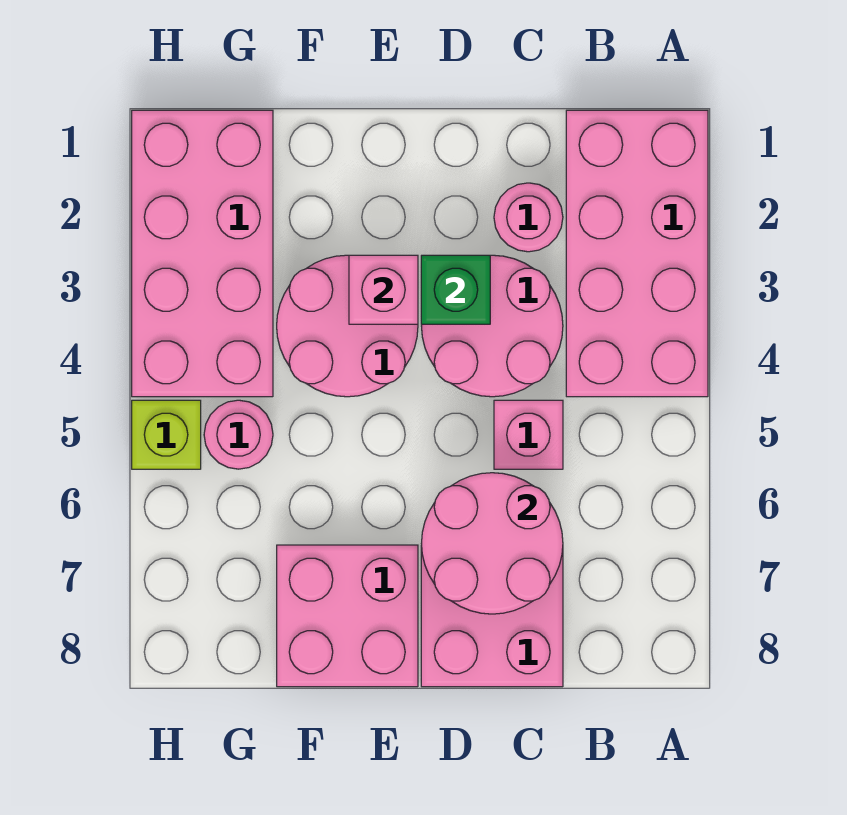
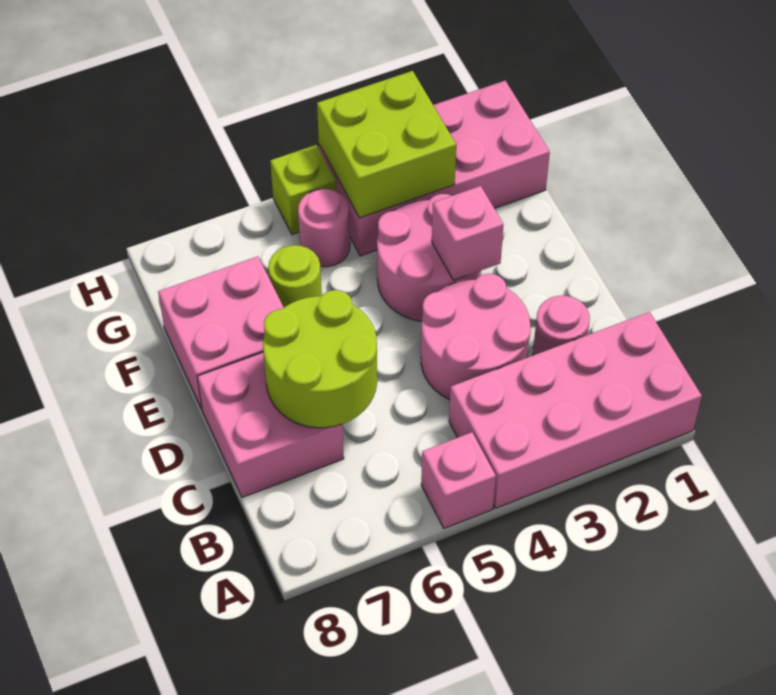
pink brick C5 level 1 -> pink brick A5 level 1
pink round brick C6:D7 level 2 -> lime round brick C6:D7 level 2
green brick D3 level 2 -> none
none -> lime round brick F6 level 1
none -> lime brick G3:H4 level 2

